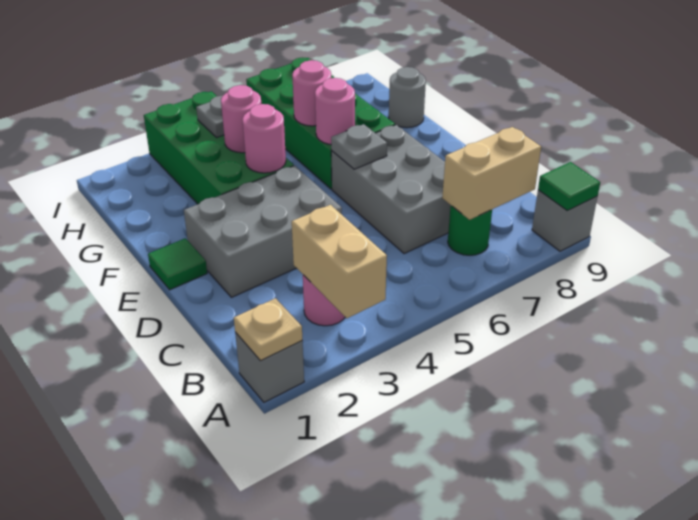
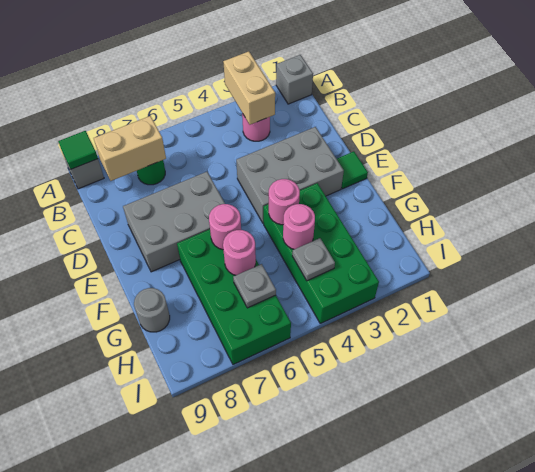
tan plate A1 level 2 -> none
grey brick C6:E7 level 1 -> grey brick D6:E8 level 1
grey plate E6 level 2 -> grey plate H6 level 2

